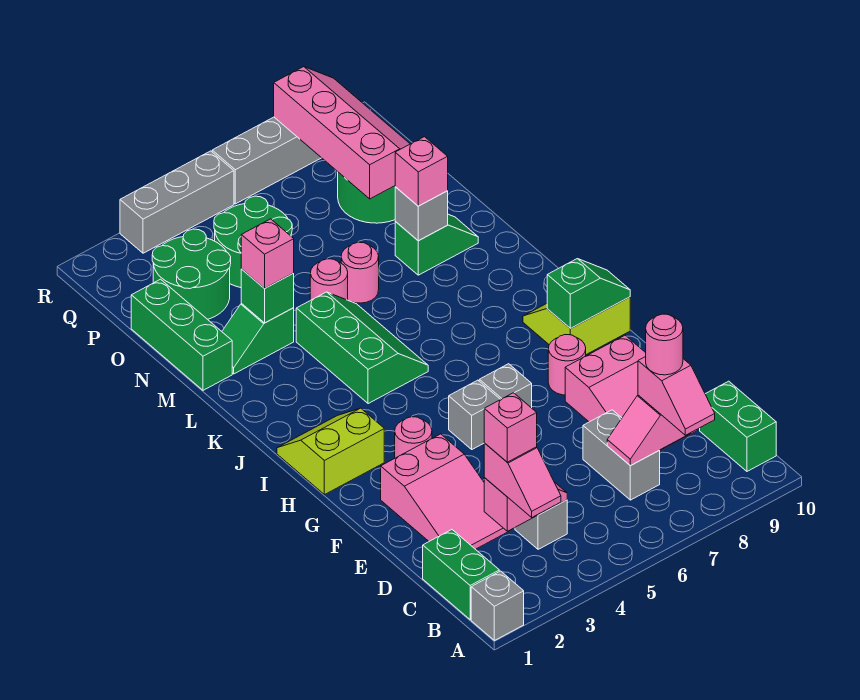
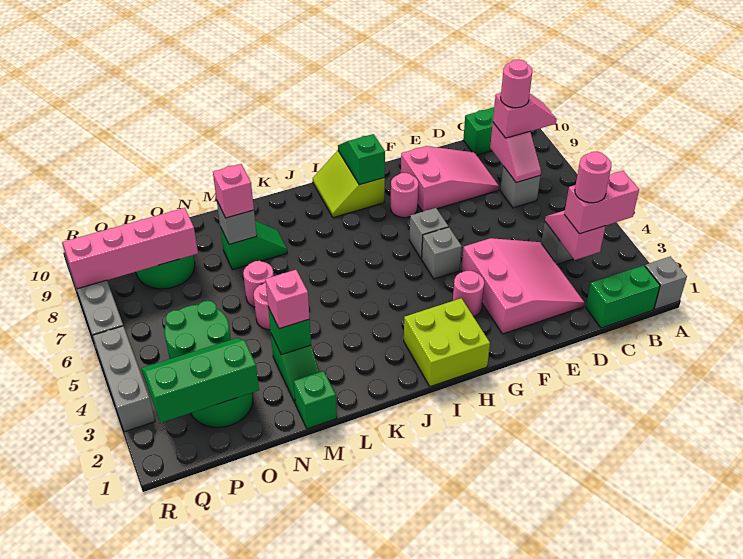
pink slope B3:C3 level 3 top C -> pink brick B3:C3 level 3
pink brick C3 level 4 -> pink round brick C3 level 4
grey brick C7:D7 level 1 -> grey brick C7 level 1
pink slope D2:F3 level 1 top F -> pink slope D2:F4 level 1 top F
lime slope H1:I2 level 1 top H -> lime brick H1:I2 level 1
green slope J4:L5 level 1 top 4 -> green slope O2:Q3 level 2 top 2
green brick M1:O1 level 1 -> green brick M1 level 1
green slope M8:M9 level 1 top 8 -> green slope L8:M8 level 1 top M

